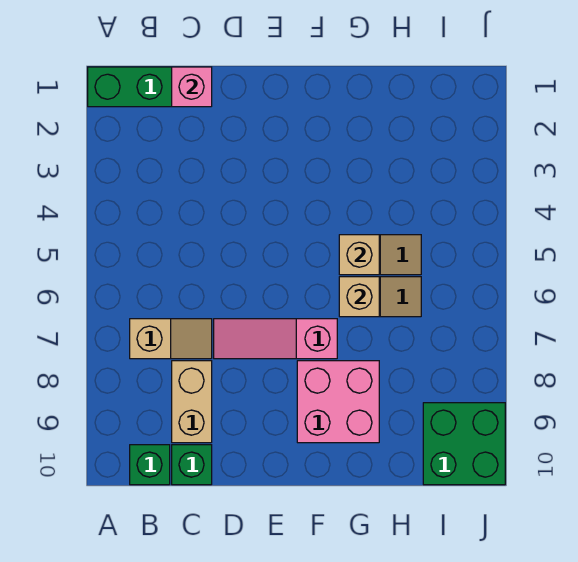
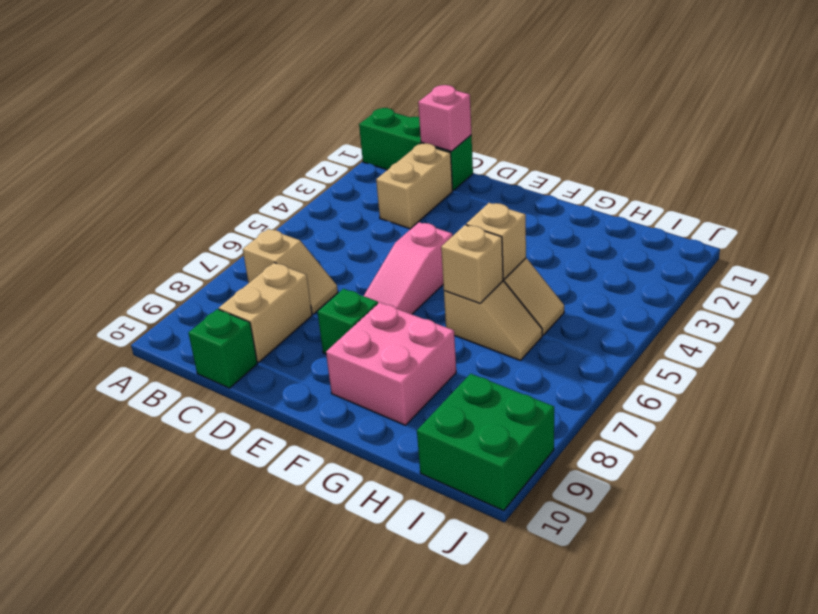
green brick B10 level 1 -> green brick E8 level 1
none -> tan brick C2:C3 level 1
pink slope D7:F7 level 1 top F -> pink slope E5:E7 level 1 top 5

